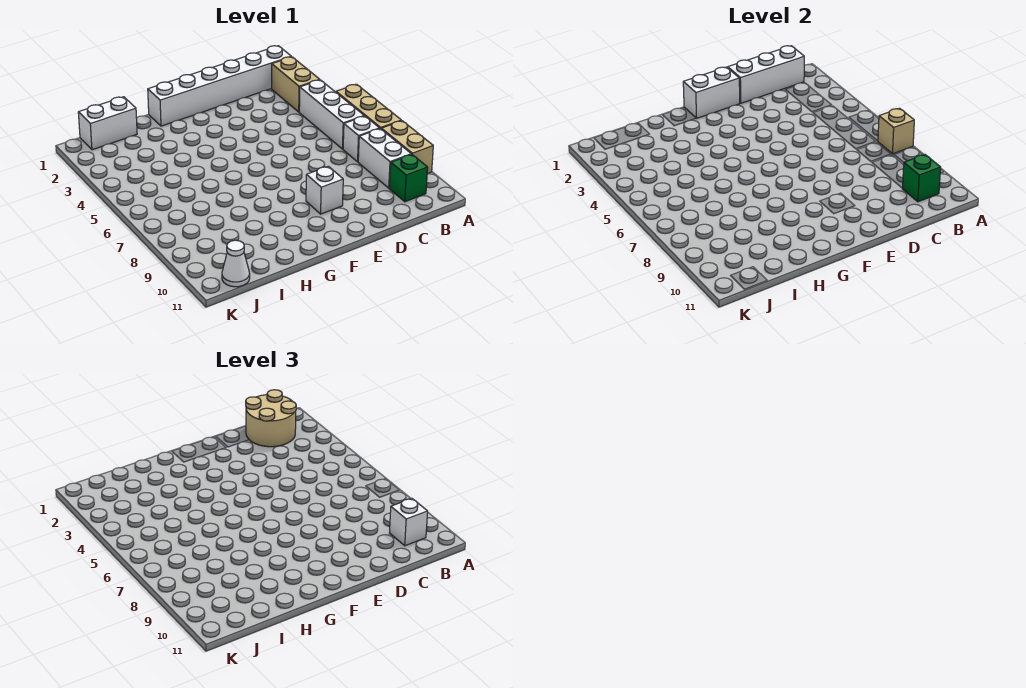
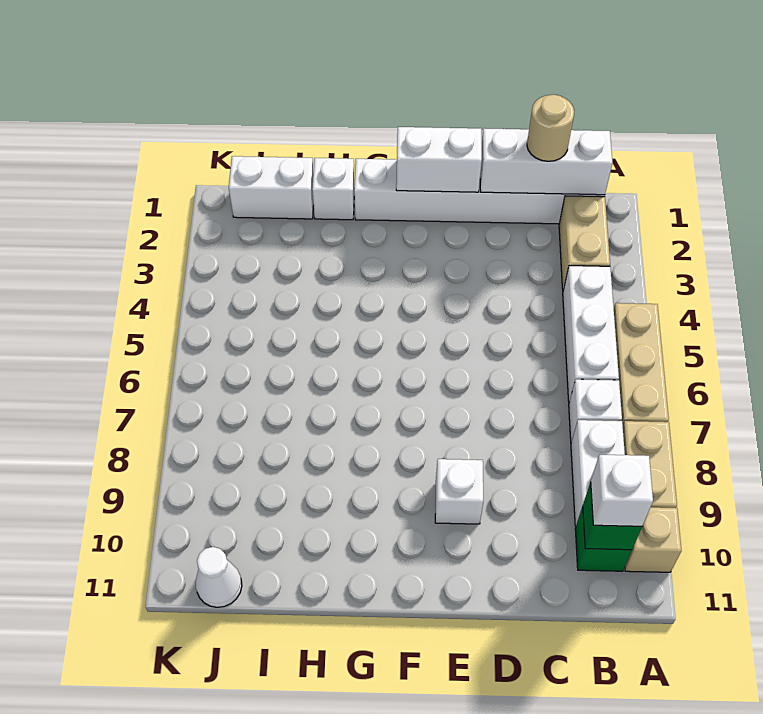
tan brick A7 level 2 -> tan brick A10 level 1
tan round brick B1:C2 level 3 -> tan round brick C1 level 3
none -> white brick H1 level 1

